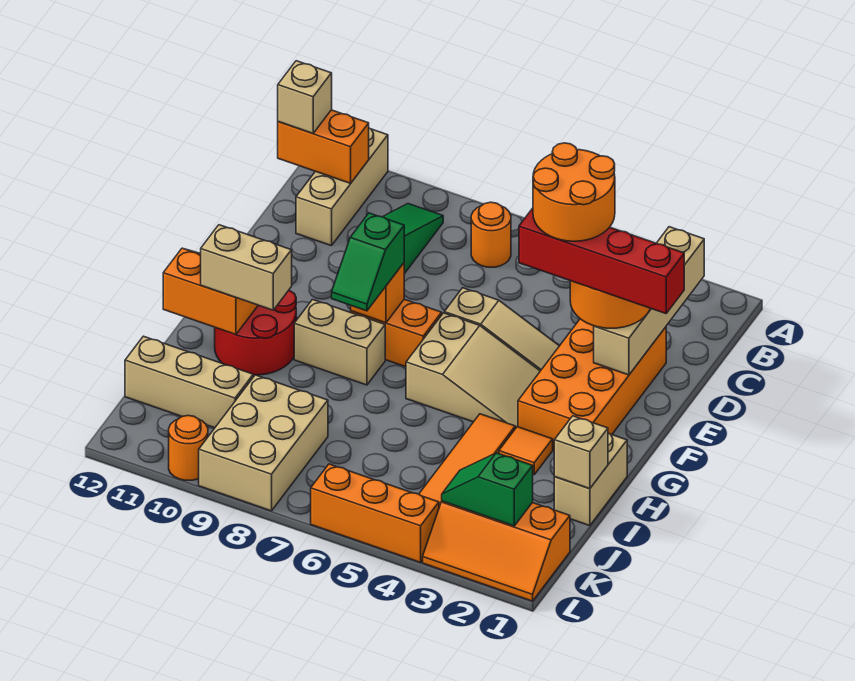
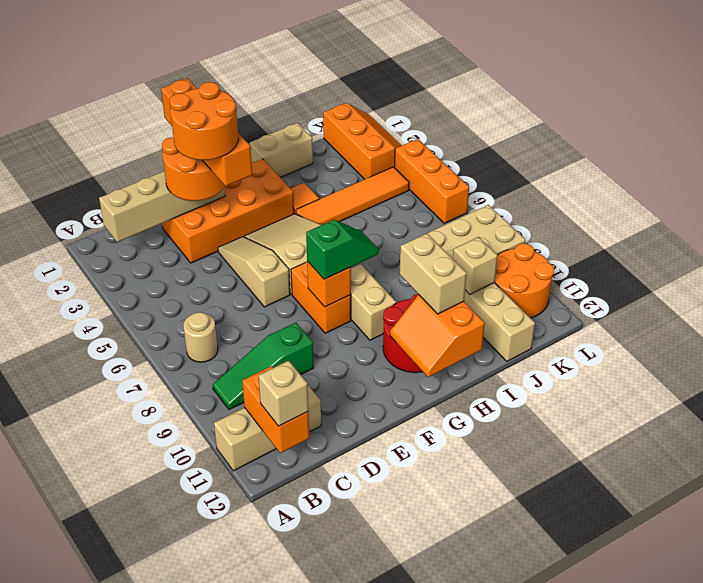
orange round brick B7 level 1 -> tan round brick B7 level 1
red brick E1:E4 level 4 -> orange brick E1:E4 level 4
tan brick I1 level 2 -> tan brick J10 level 2
green slope K2:K3 level 2 top 2 -> none
orange round brick L10 level 1 -> orange round brick K10:L11 level 1

